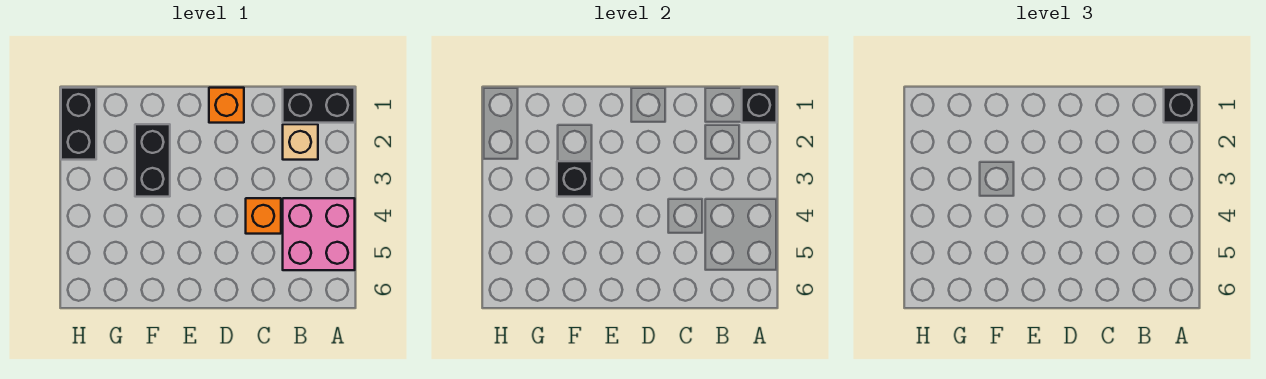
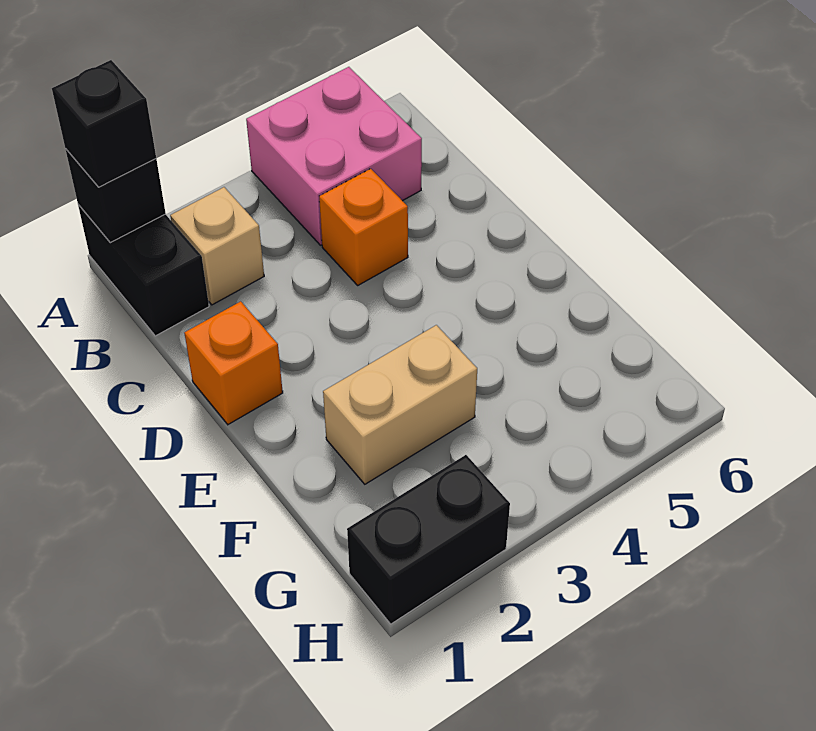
black brick F2:F3 level 1 -> tan brick F2:F3 level 1
black brick F3 level 2 -> none

